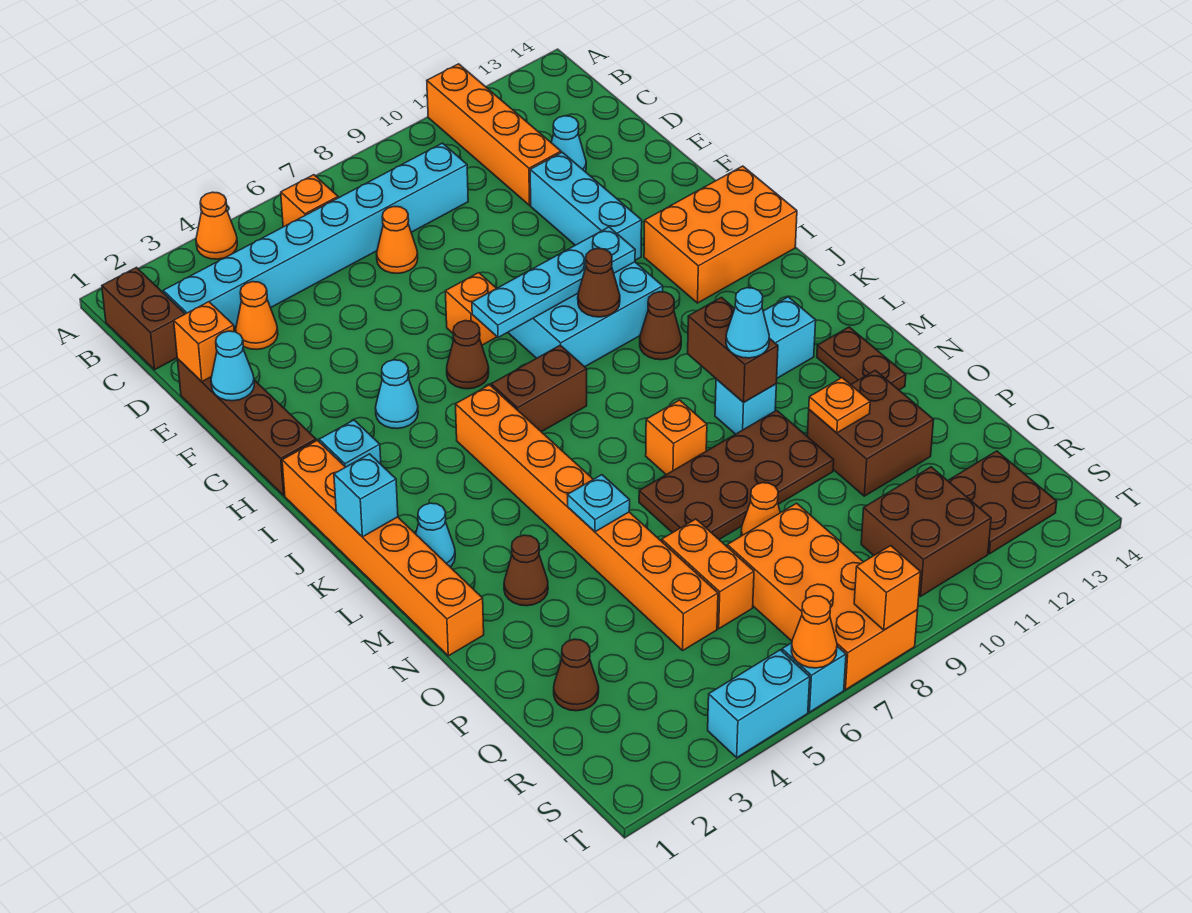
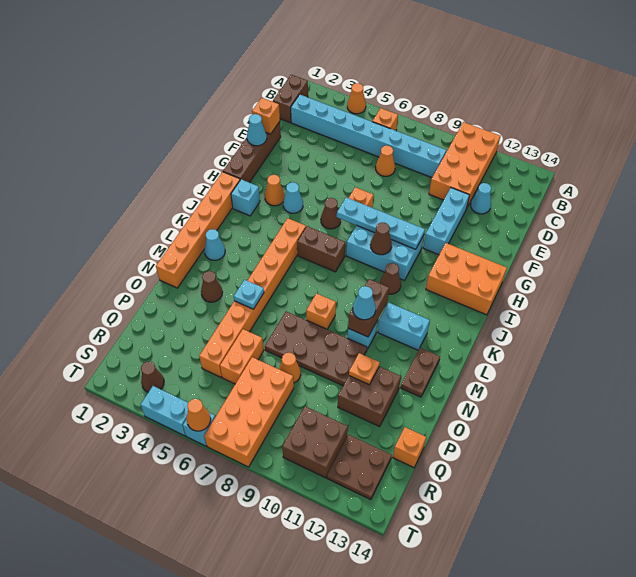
orange brick A11:D11 level 1 -> orange brick A10:D11 level 1
orange cone D3 level 1 -> orange cone H3 level 1
cyan brick K1 level 2 -> none
brown cone Q2 level 1 -> brown cone S3 level 1
orange brick T8 level 2 -> orange brick Q14 level 1

